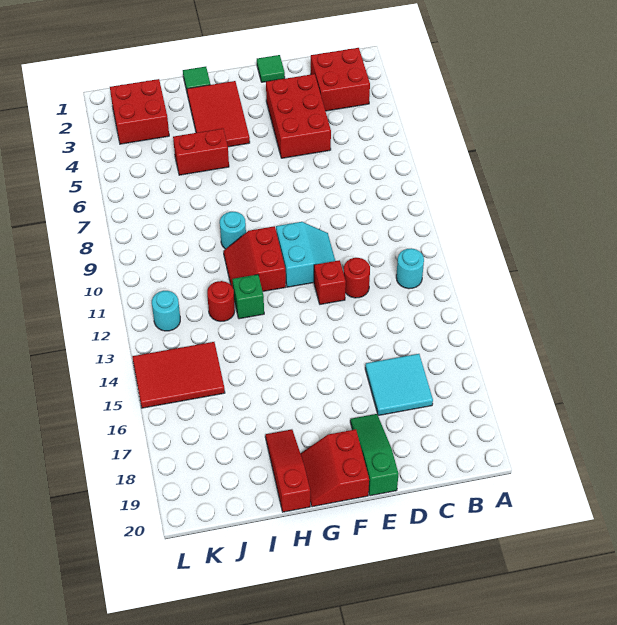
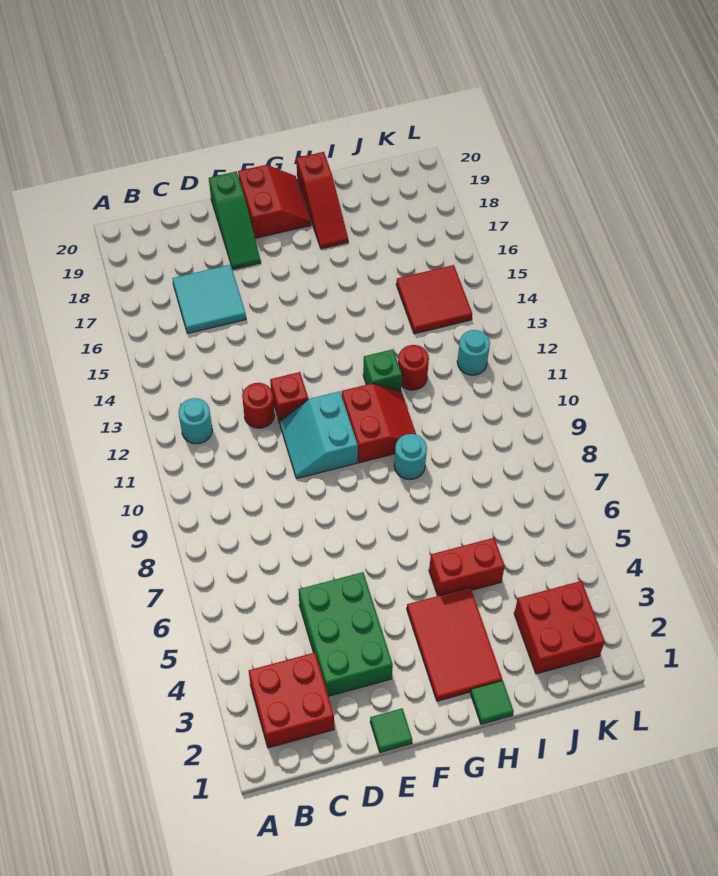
red brick D3:E5 level 1 -> green brick D3:E5 level 1
red tile J14:L15 level 1 -> red tile J14:K15 level 1

